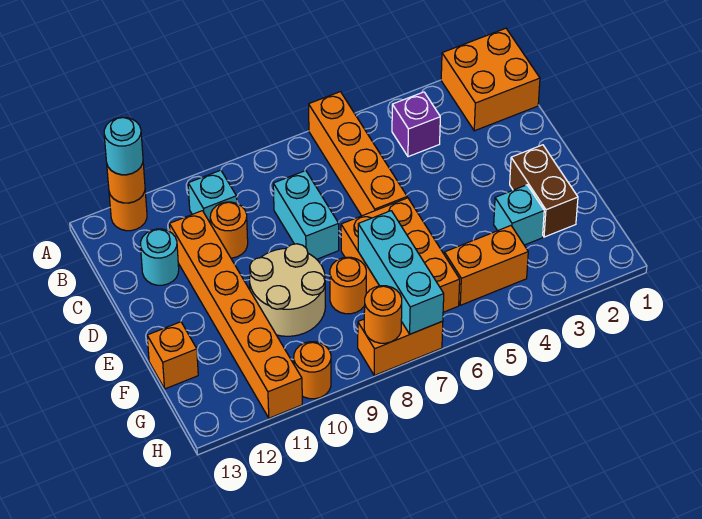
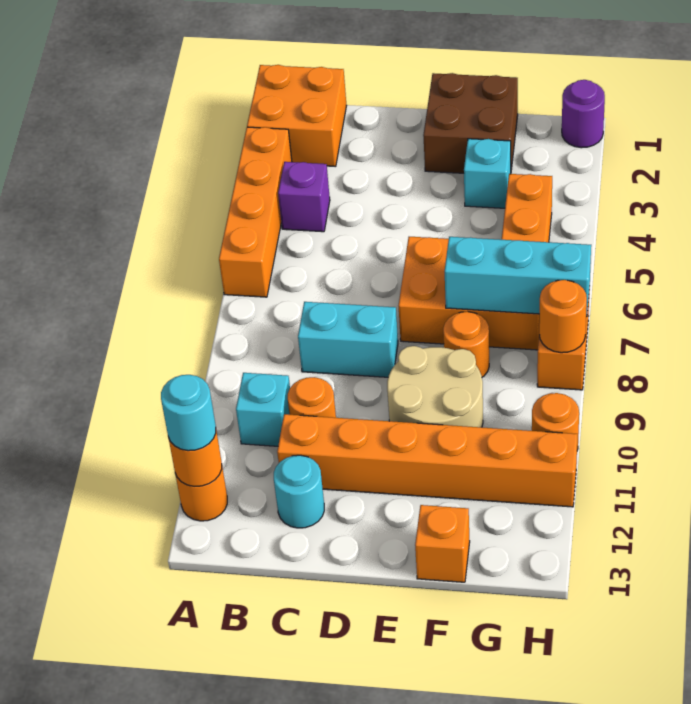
orange brick A6:D6 level 1 -> orange brick A3:A6 level 1
brown brick E2:F2 level 1 -> brown brick E1:F2 level 1
none -> purple round brick H1 level 1

